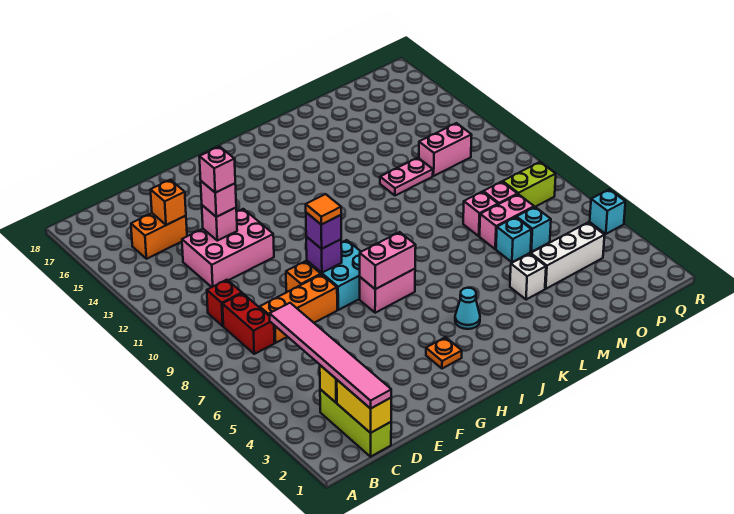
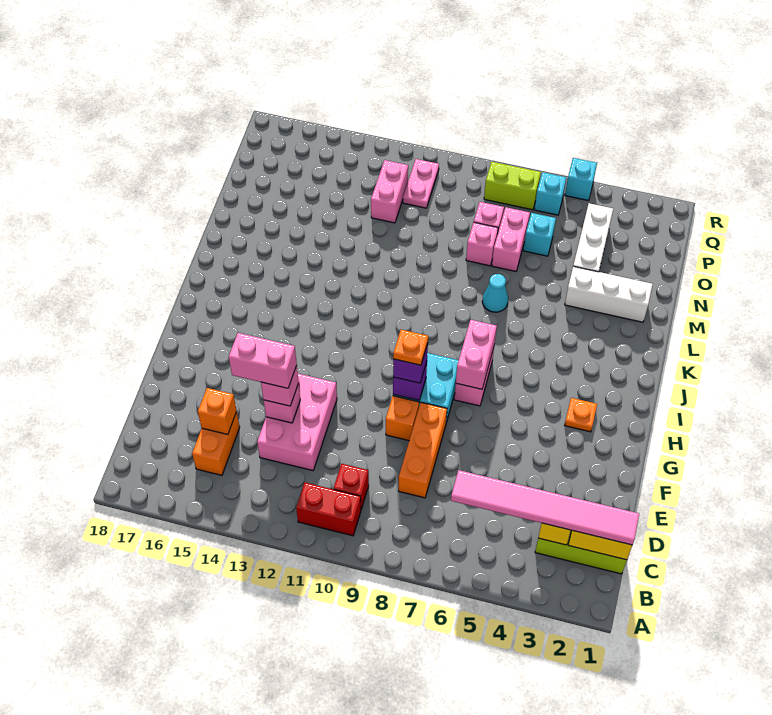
red brick C8:C9 level 1 -> red brick B10:B11 level 1
pink brick E13 level 4 -> pink brick E13:E14 level 4
orange tile G9 level 4 -> orange plate G9 level 4
cyan cone J4 level 1 -> cyan cone L7 level 1
white brick M4 level 1 -> white brick M2:M4 level 1
pink plate M12:N12 level 1 -> pink plate P11:Q11 level 1
cyan brick N6 level 1 -> cyan brick Q6 level 1
lime brick P8:Q8 level 1 -> lime brick Q7:Q8 level 1

